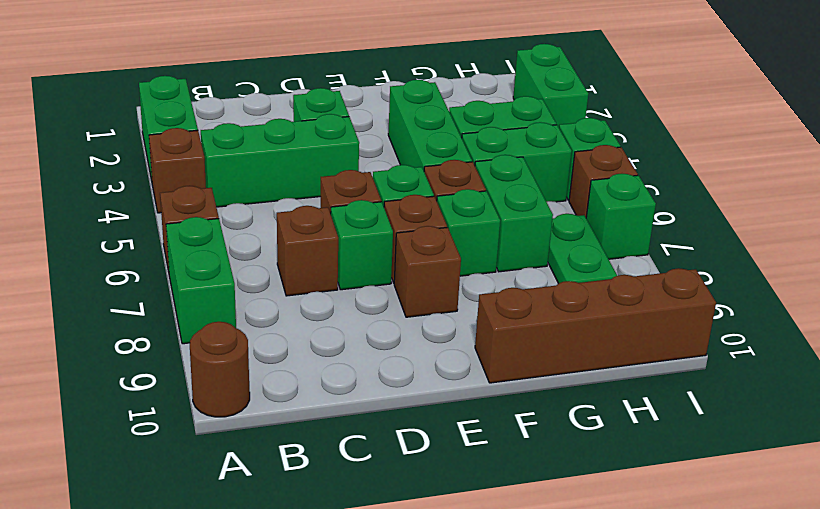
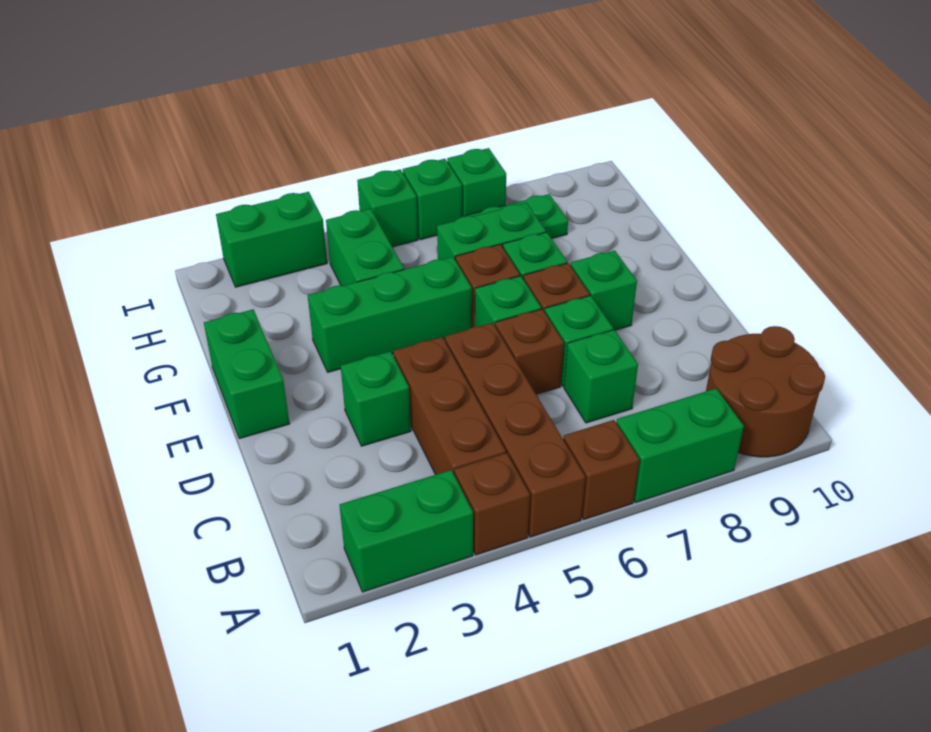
brown round brick A10 level 1 -> brown round brick A9:B10 level 1
green brick B4:D4 level 1 -> brown brick B4:D4 level 1
brown brick C7 level 1 -> green brick C7 level 1
brown brick E8 level 1 -> green brick E8 level 1
brown brick F10:I10 level 1 -> brown brick A5:D5 level 1
green brick G5:H5 level 1 -> green brick E1:F1 level 1
brown brick I6 level 1 -> green brick I6 level 1

